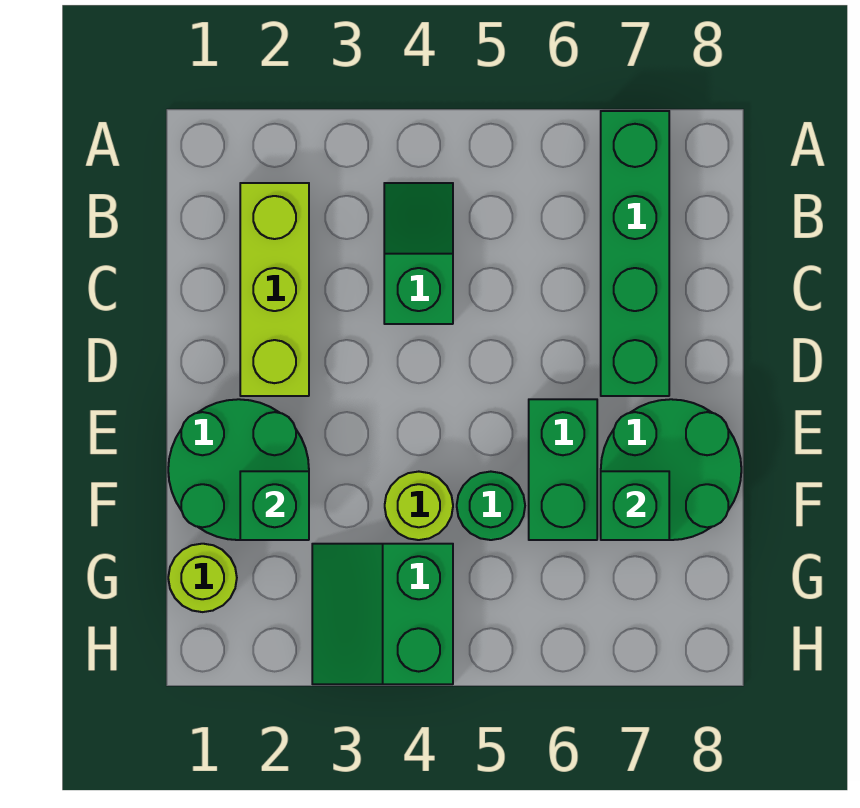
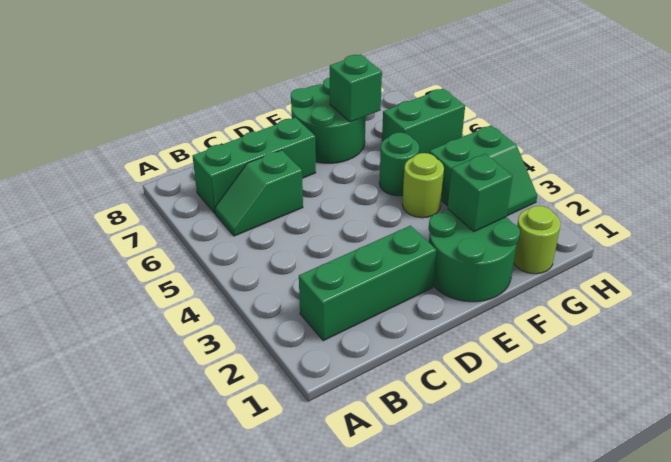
green brick A7:D7 level 1 -> green brick B7:D7 level 1
lime brick B2:D2 level 1 -> green brick B2:D2 level 1
green slope B4:C4 level 1 top C -> green slope B6:C6 level 1 top C
green brick E6:F6 level 1 -> green brick G6:H6 level 1

